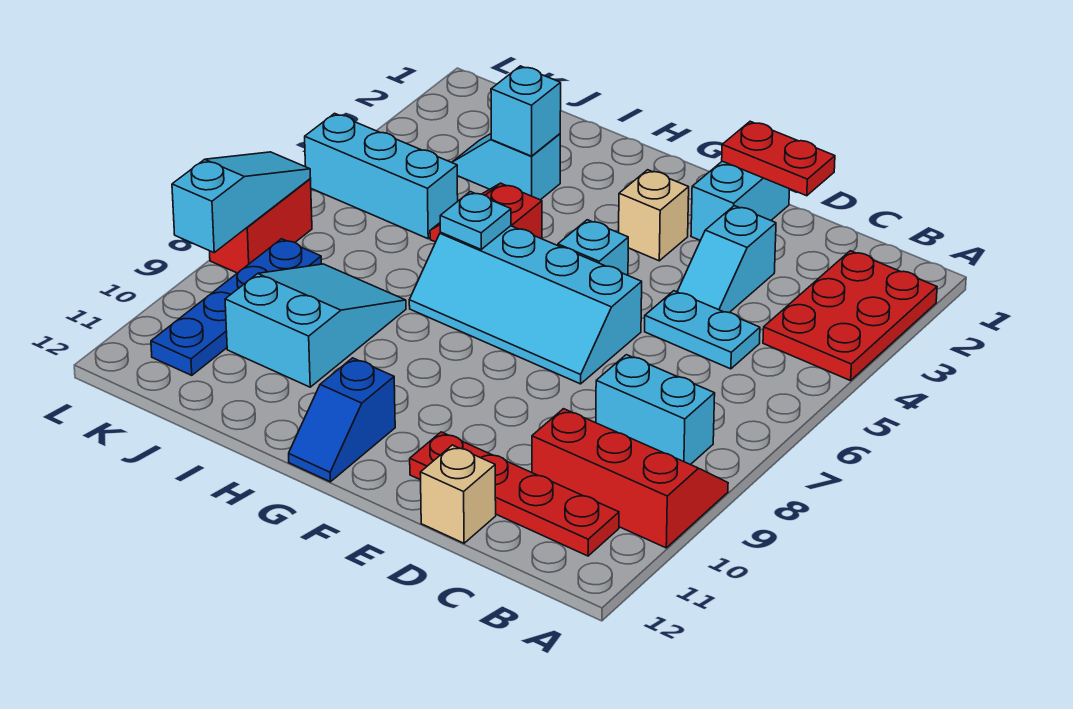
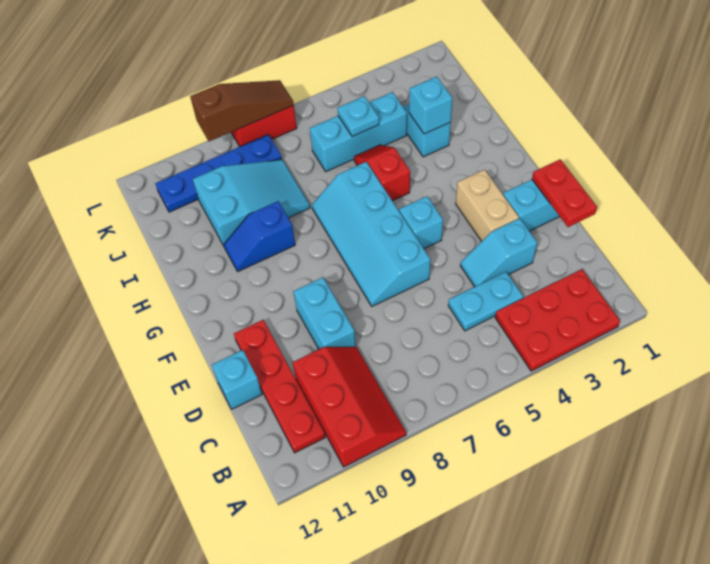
cyan brick B8:C8 level 1 -> cyan brick D9:E9 level 1
cyan plate C5:D5 level 1 -> cyan plate C4:C5 level 1
tan brick D12 level 1 -> cyan brick D12 level 1
tan brick F3 level 1 -> tan brick E3:F3 level 1
blue slope G11:G12 level 1 top 11 -> blue slope H9:H10 level 1 top 9
cyan plate H6 level 2 -> cyan plate J5 level 2
cyan brick J5:L5 level 1 -> cyan brick J4:J6 level 1
cyan slope L7:L9 level 2 top 9 -> brown slope L7:L9 level 2 top 9

